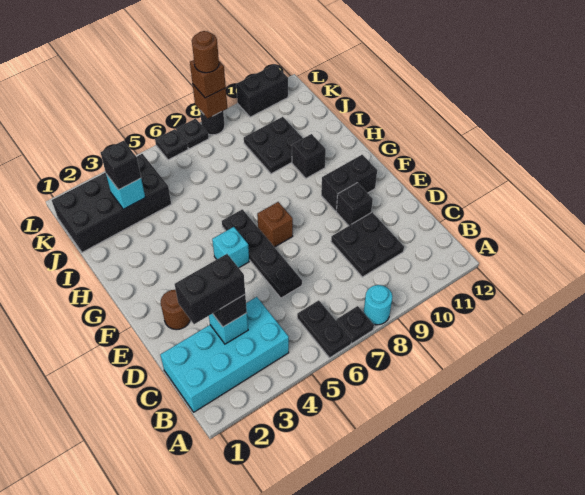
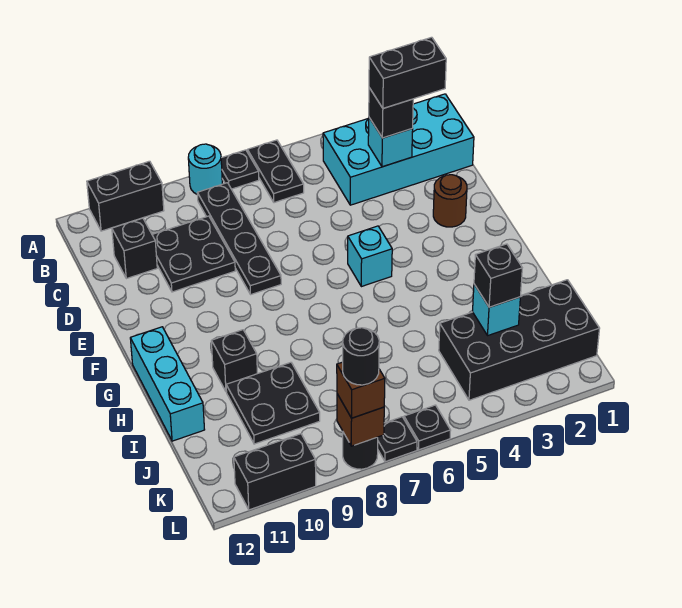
black plate D6:G6 level 1 -> black plate B8:E8 level 1
black brick E10 level 1 -> black brick C11 level 1
brown brick F7 level 1 -> none
black brick F10:F11 level 1 -> black brick A10:A11 level 1
none -> cyan brick G12:I12 level 1
brown round brick L8 level 4 -> black round brick L8 level 4

